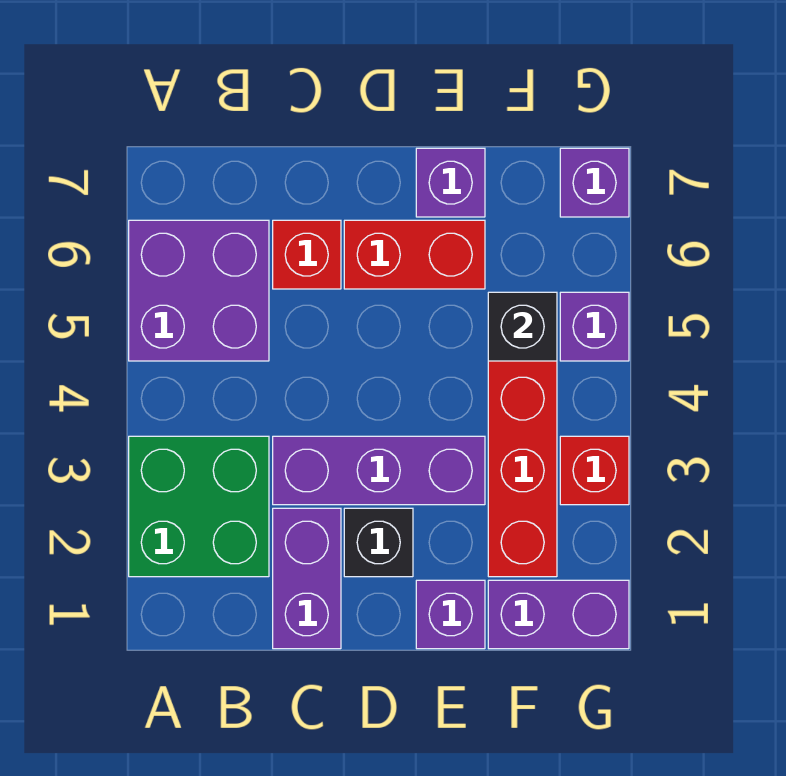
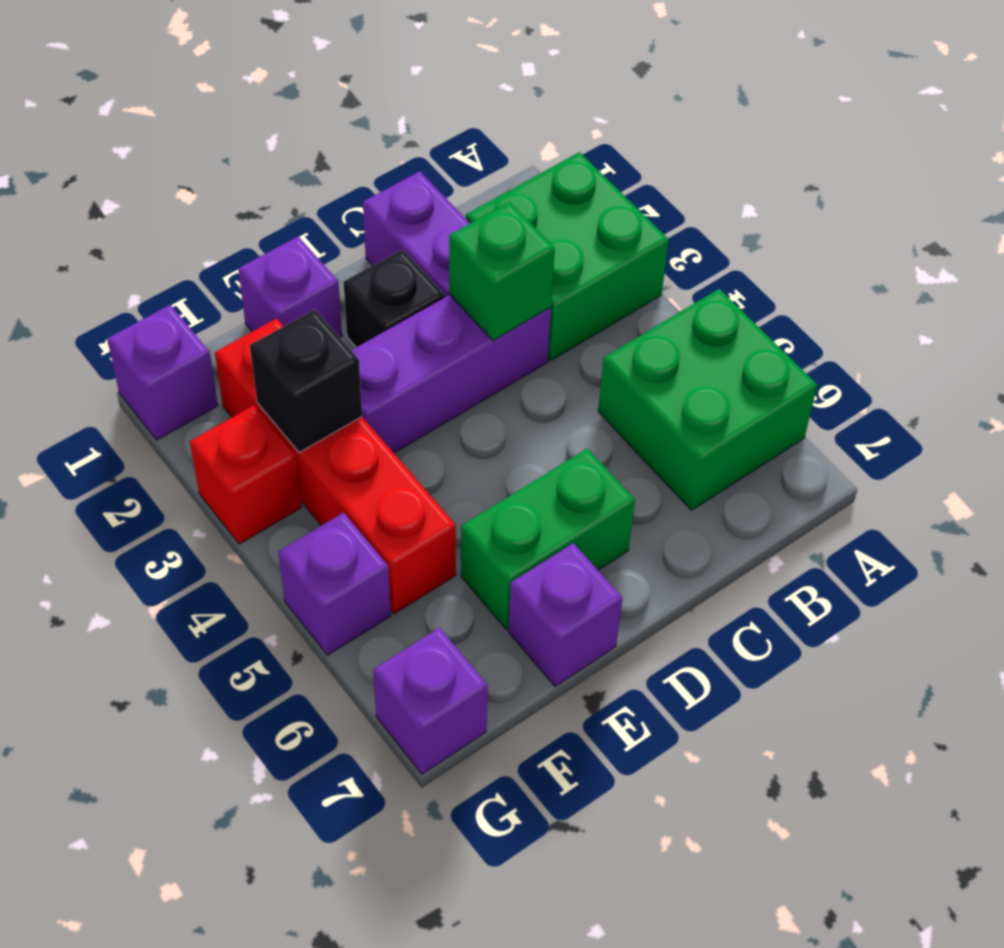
purple brick A5:B6 level 1 -> green brick A5:B6 level 1
none -> green brick C3 level 2
red brick C6 level 1 -> none
red brick D6:E6 level 1 -> green brick D6:E6 level 1
purple brick F1:G1 level 1 -> purple brick G1 level 1
black brick F5 level 2 -> black brick F3 level 2

